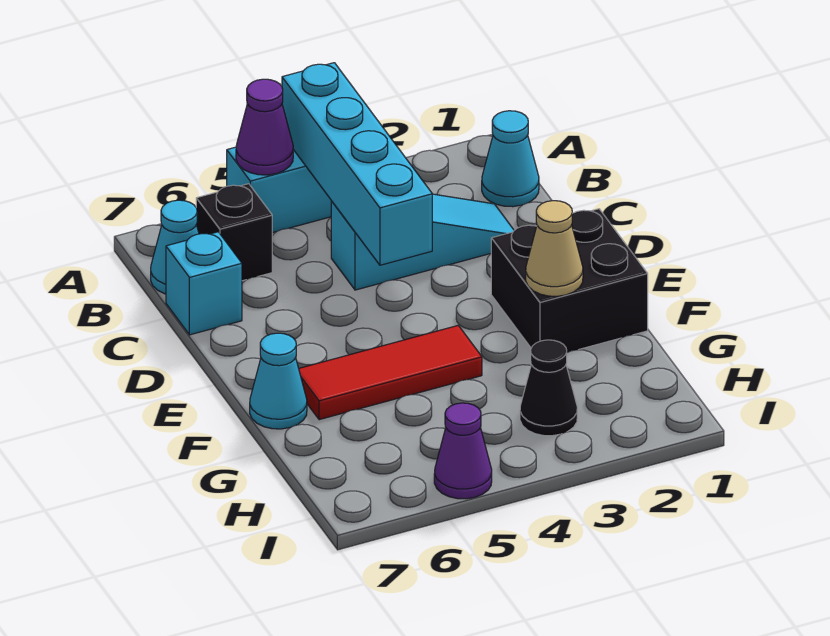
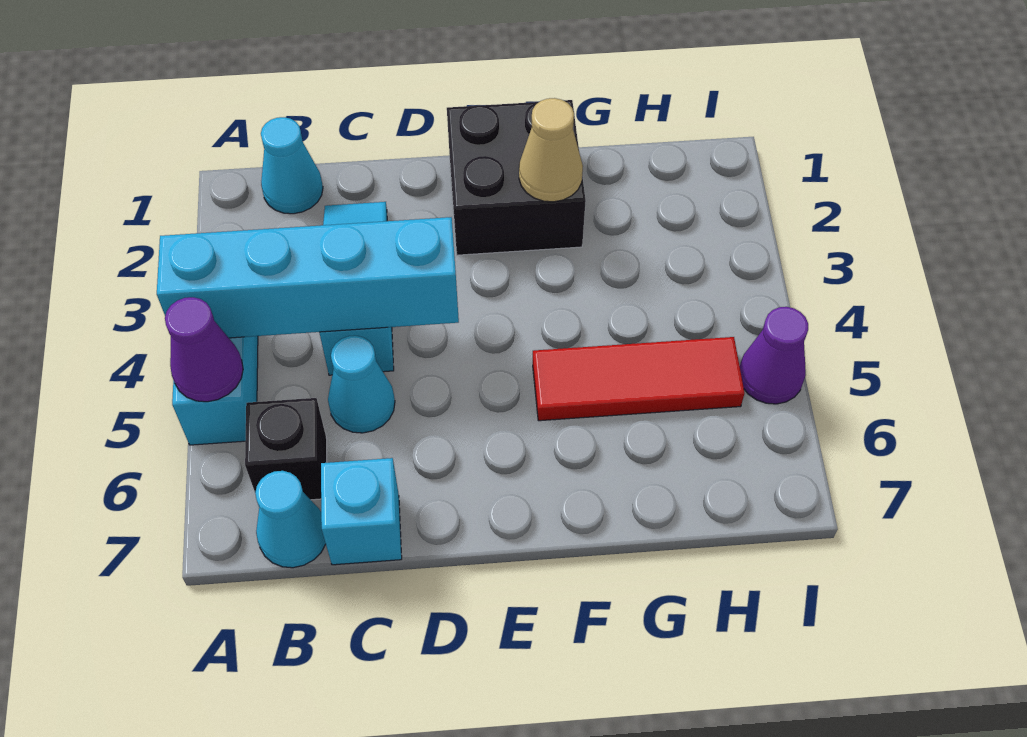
red tile F4:F6 level 1 -> red tile F5:H5 level 1
cyan cone F7 level 1 -> cyan cone C5 level 1
black cone H3 level 1 -> none

